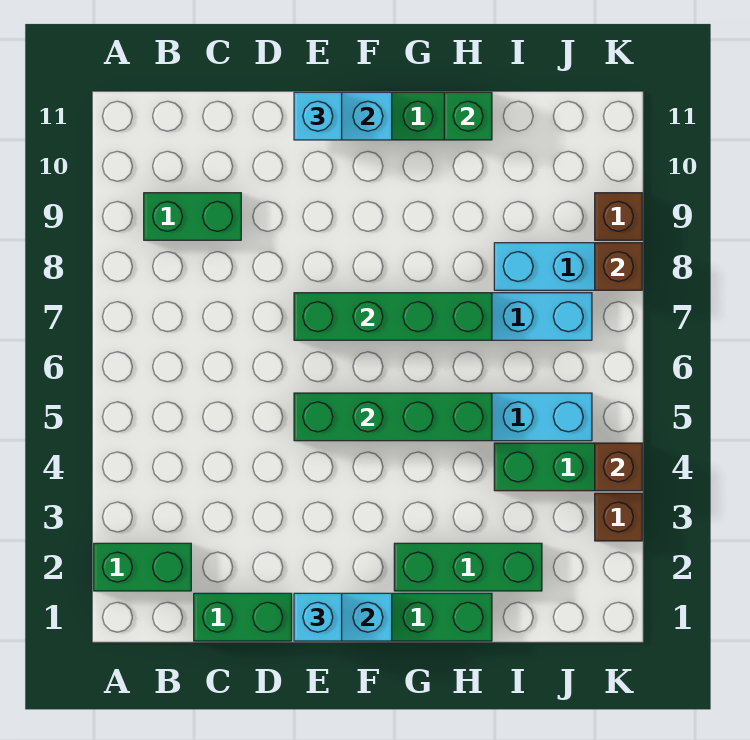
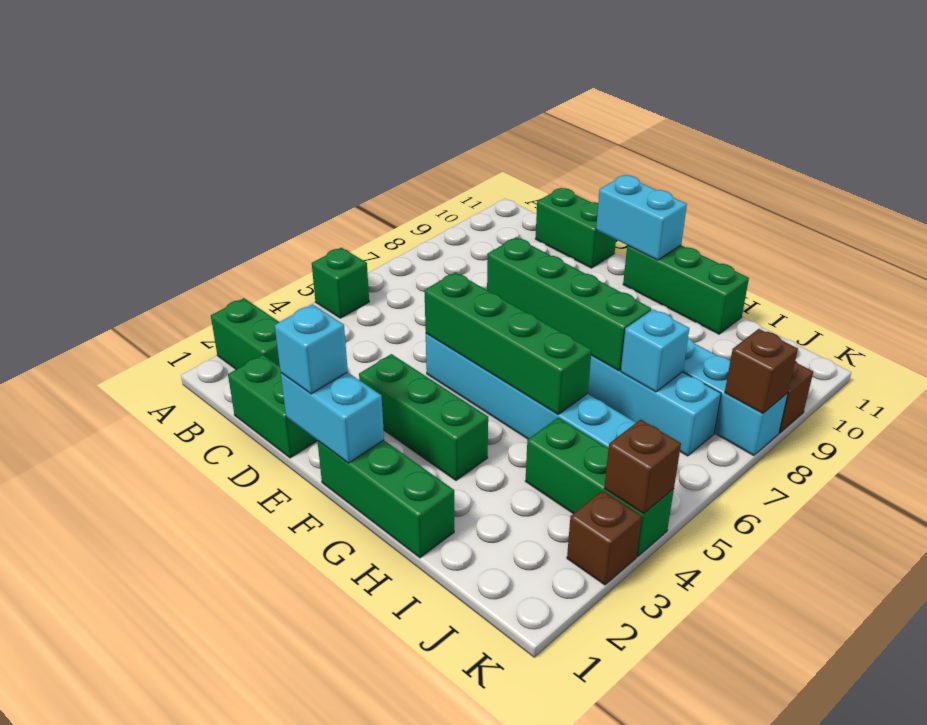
green brick B9:C9 level 1 -> green brick C11:D11 level 1
cyan brick E11 level 3 -> cyan brick I7 level 2
green brick G2:I2 level 1 -> green brick E3:G3 level 1
green brick H11 level 2 -> green brick A5 level 1

